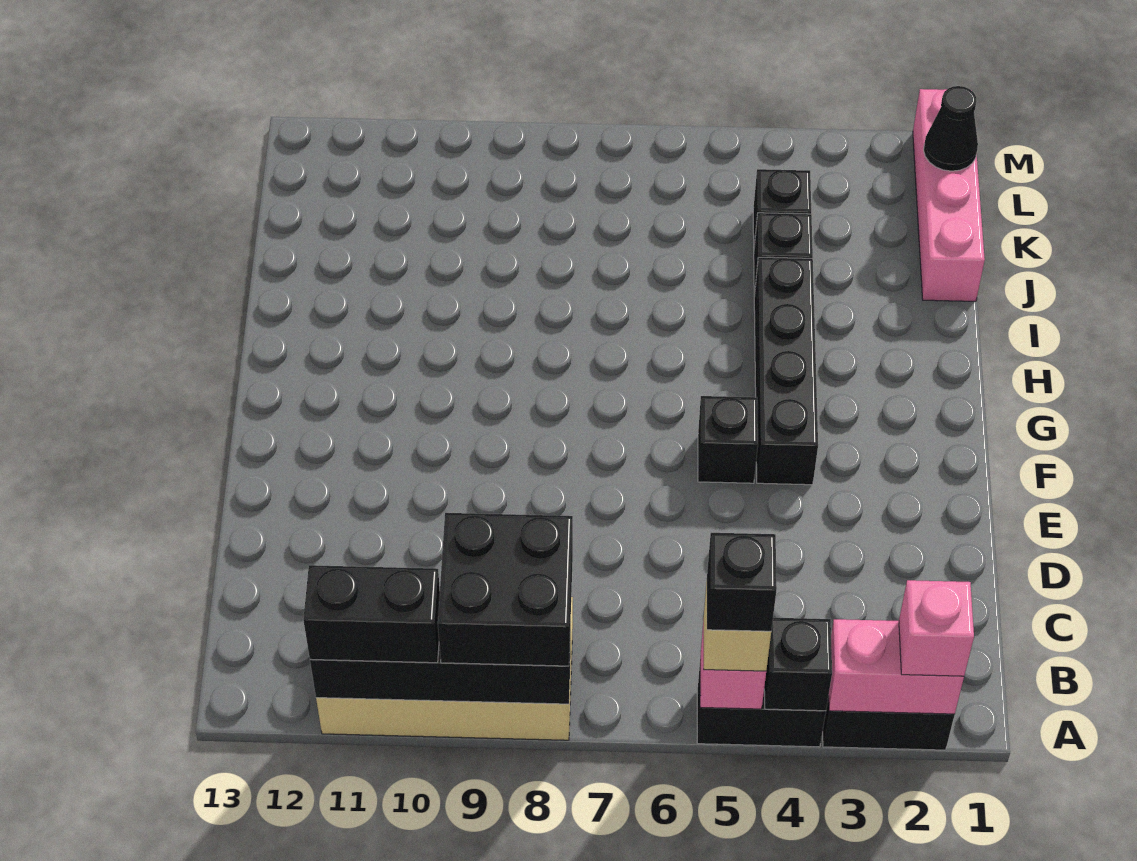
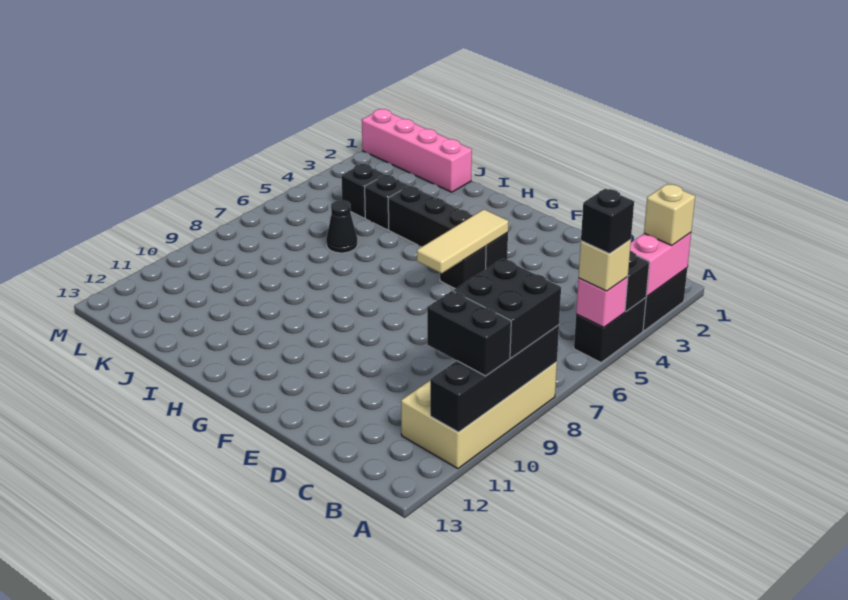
pink brick A2 level 3 -> tan brick A2 level 3
black brick A10:A11 level 3 -> black brick A10:B10 level 3
none -> tan tile F4:F6 level 2
black cone L1 level 2 -> black cone J6 level 1

